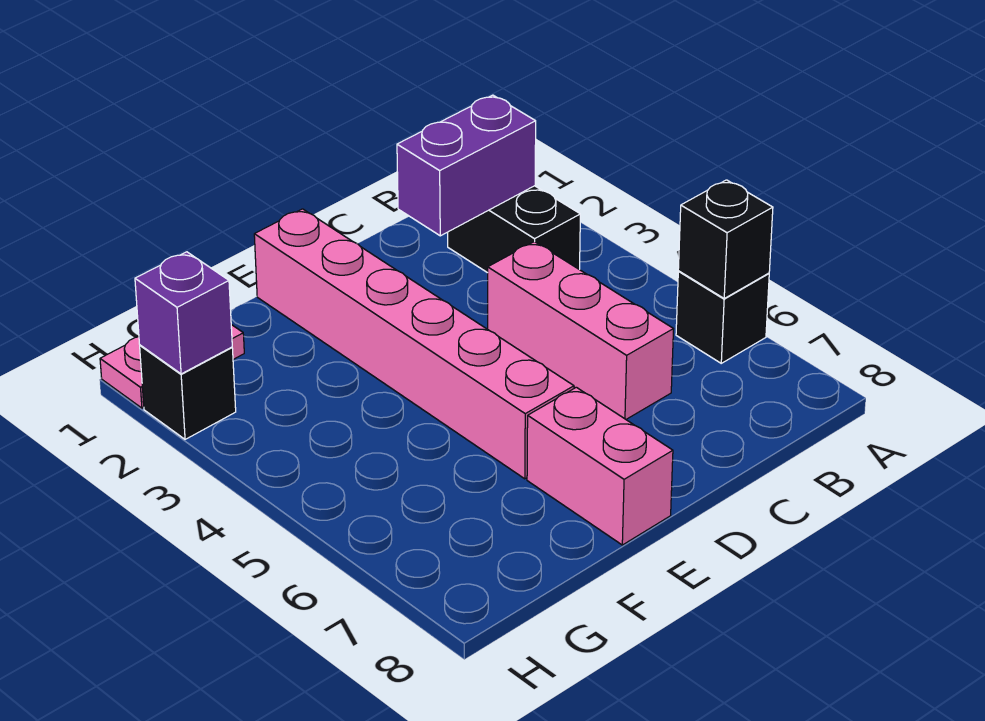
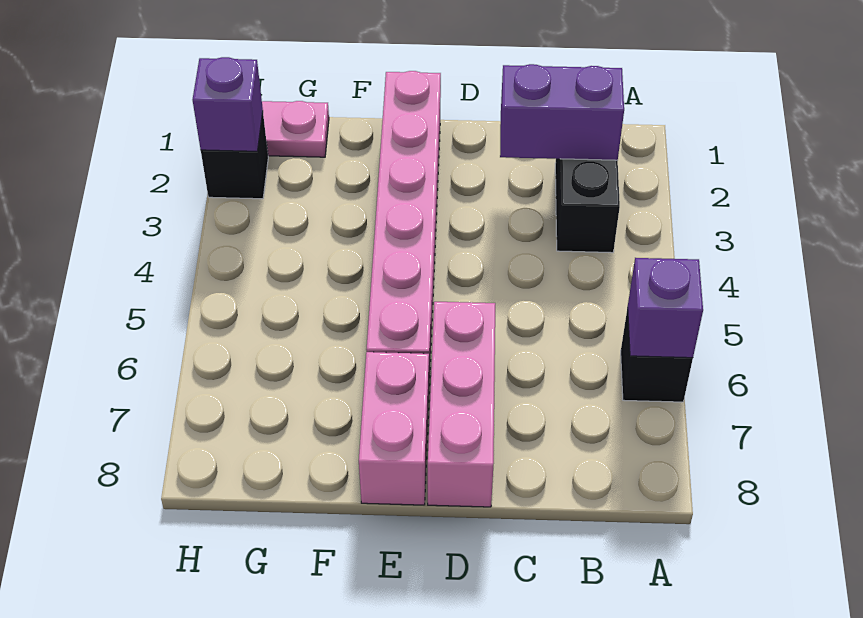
black brick A6 level 2 -> purple brick A6 level 2
pink brick C4:C6 level 1 -> pink brick D6:D8 level 1

